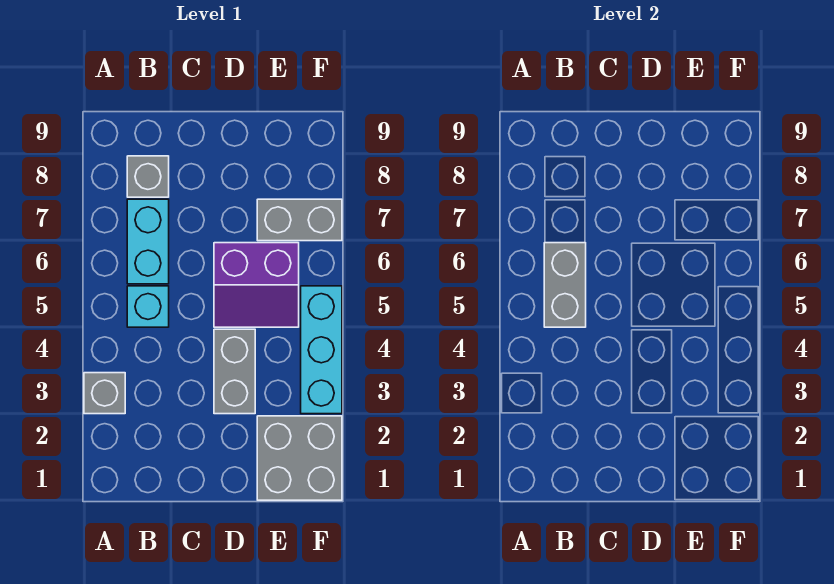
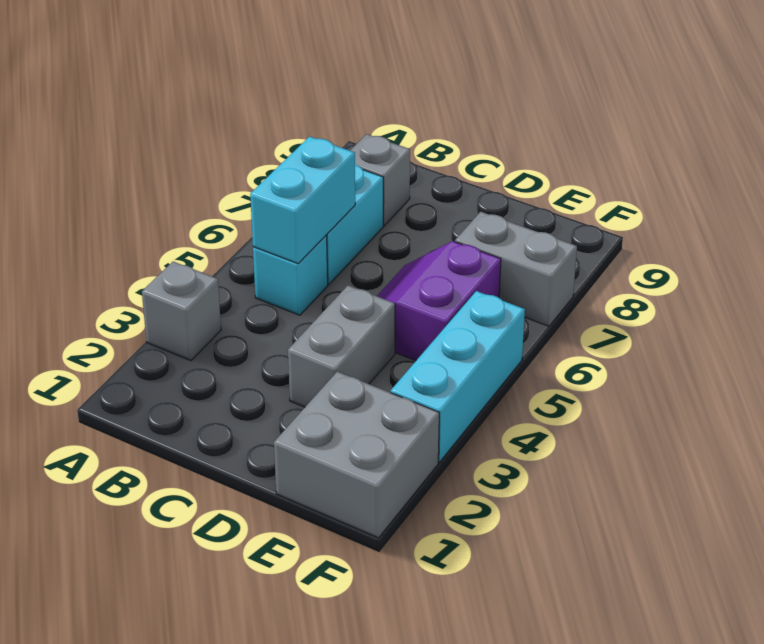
grey brick B5:B6 level 2 -> cyan brick B5:B6 level 2
purple slope D5:E6 level 1 top 6 -> purple slope D5:E6 level 1 top E

